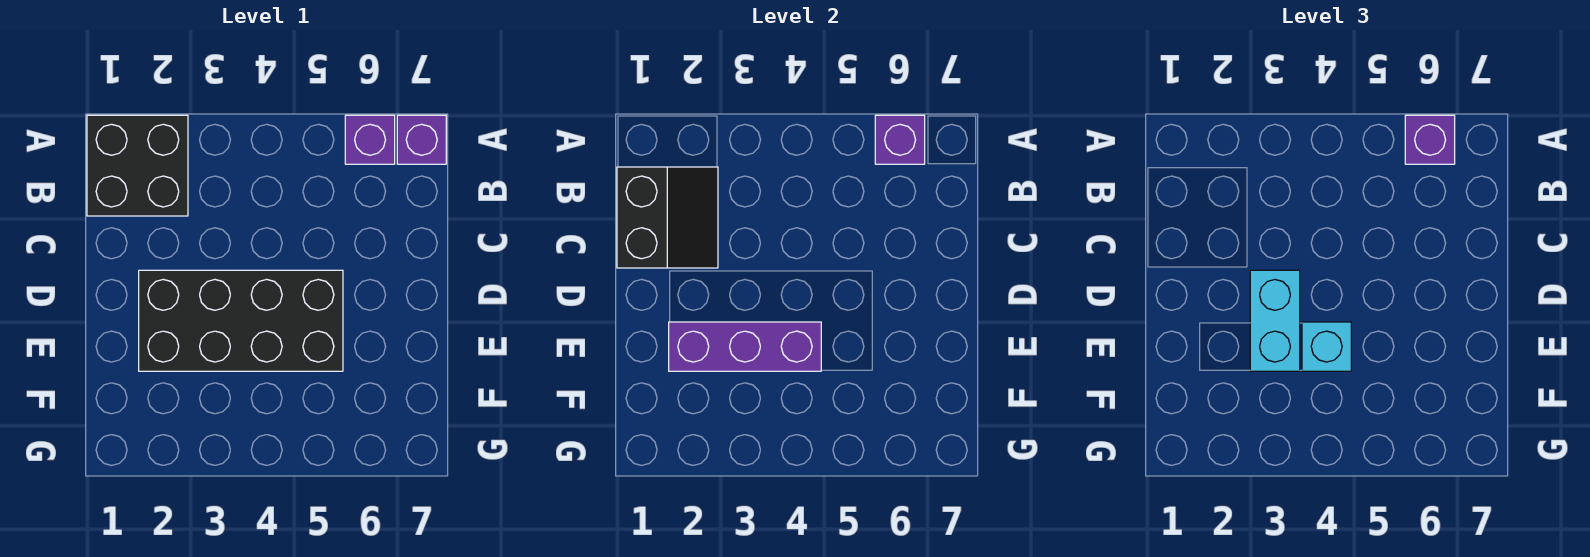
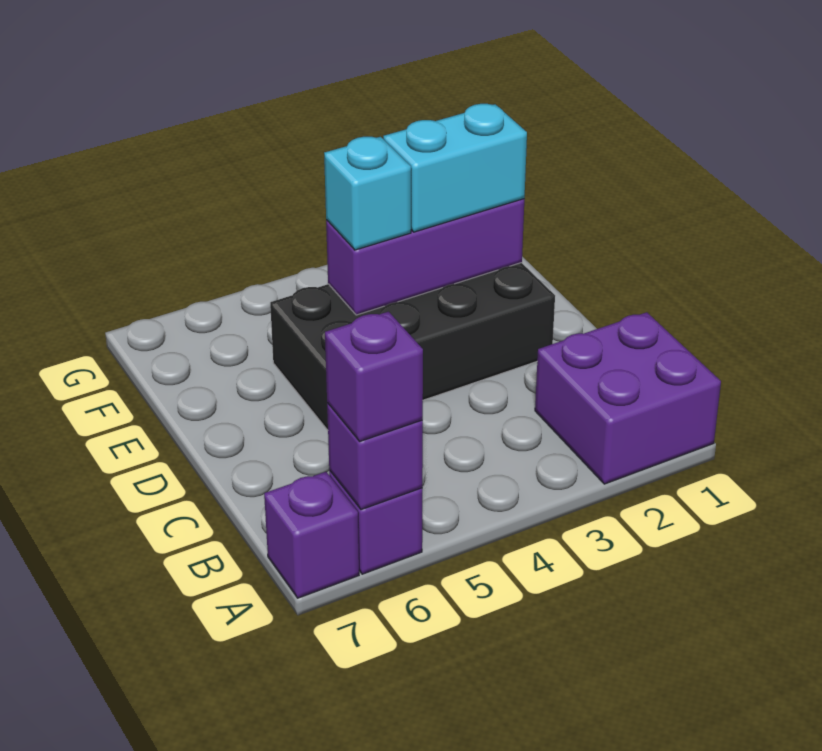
black brick A1:B2 level 1 -> purple brick A1:B2 level 1
black slope B1:C2 level 2 top 1 -> none
cyan brick D3:E3 level 3 -> cyan brick E2:E3 level 3

